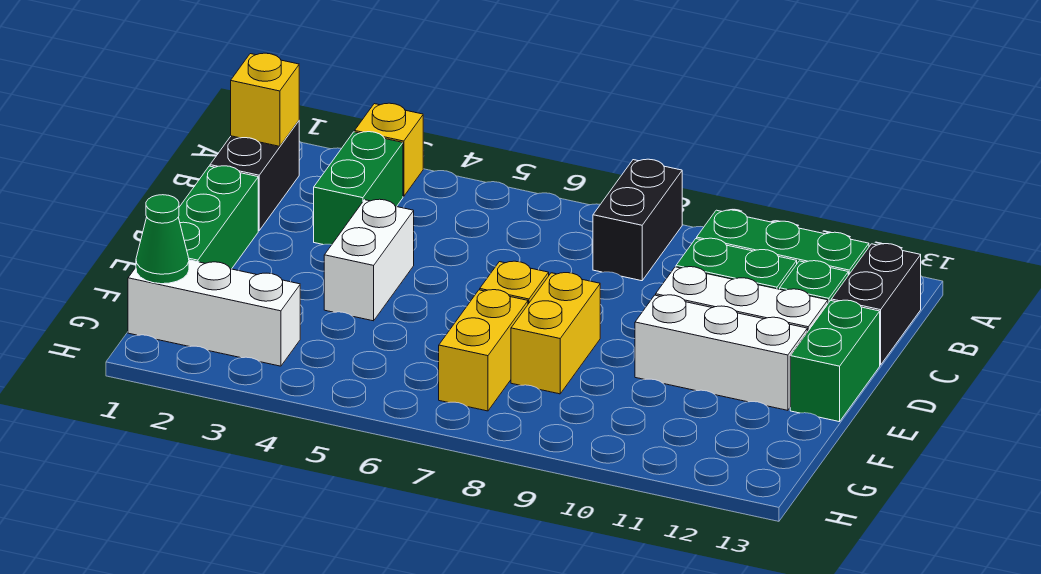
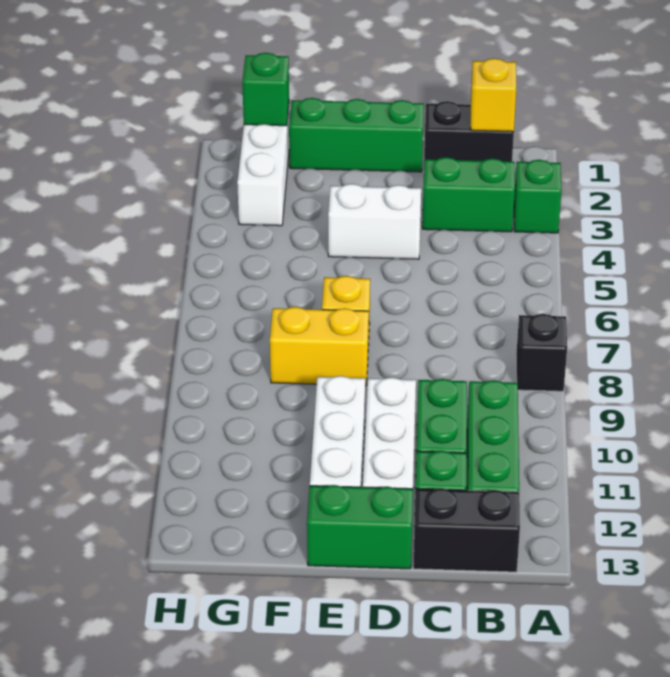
yellow brick A3 level 1 -> green brick A3 level 1
black brick A8:B8 level 1 -> black brick A8 level 1
yellow brick F7:G7 level 1 -> none
green cone G1 level 2 -> green brick G1 level 2

